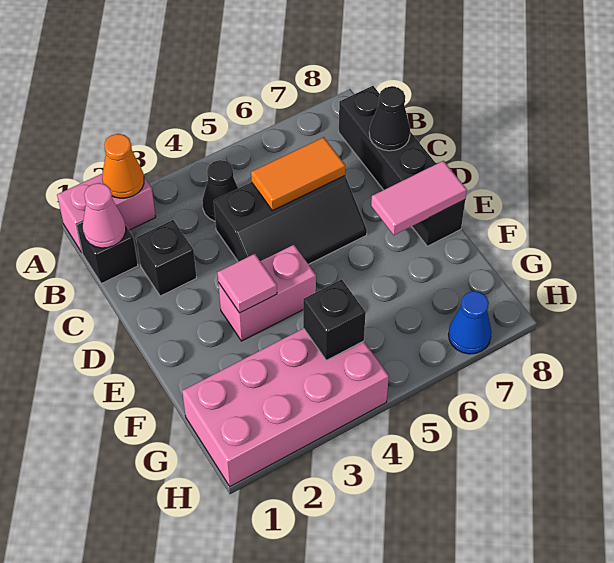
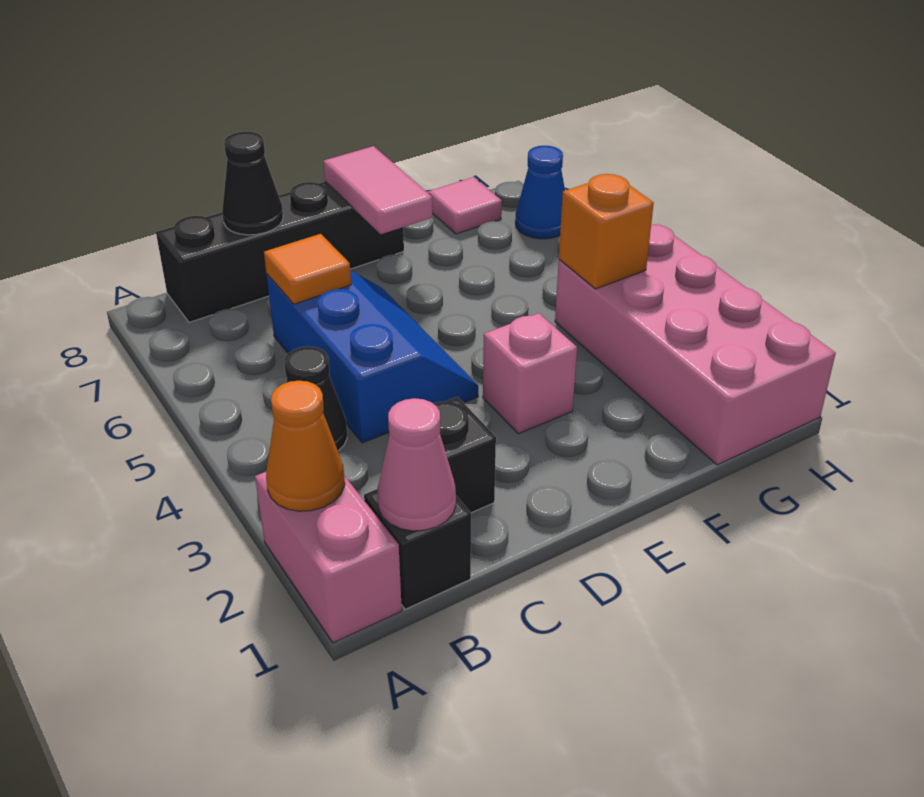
black slope C4:D6 level 1 top C -> blue slope C4:D6 level 1 top C
orange tile C5:C6 level 2 -> orange tile C6 level 2
pink brick E3:E4 level 1 -> pink brick E3 level 1
pink tile E3 level 2 -> pink tile G8 level 1
black brick G4 level 2 -> orange brick G4 level 2

